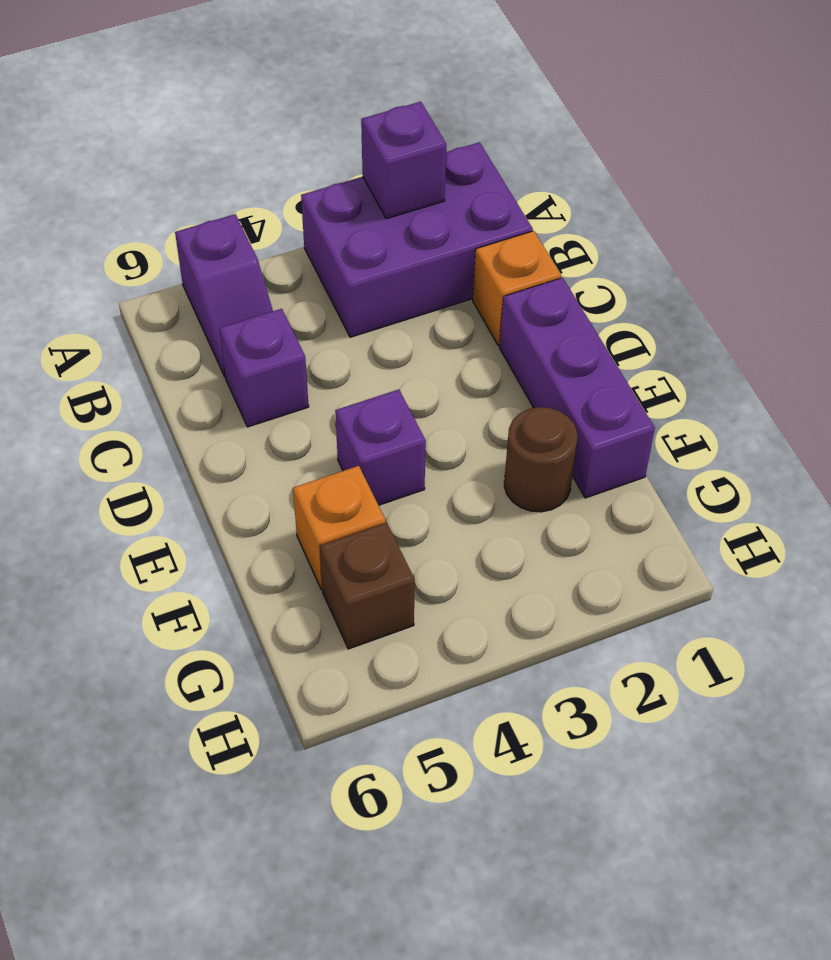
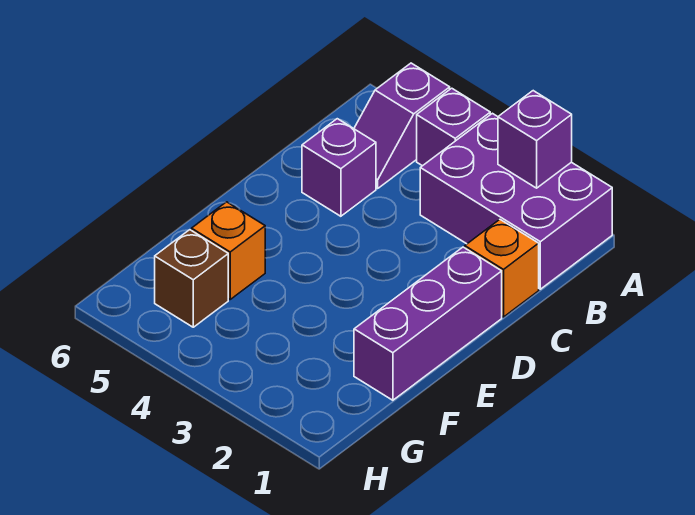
purple brick E4 level 1 -> purple brick A4 level 1
brown round brick F2 level 1 -> none

